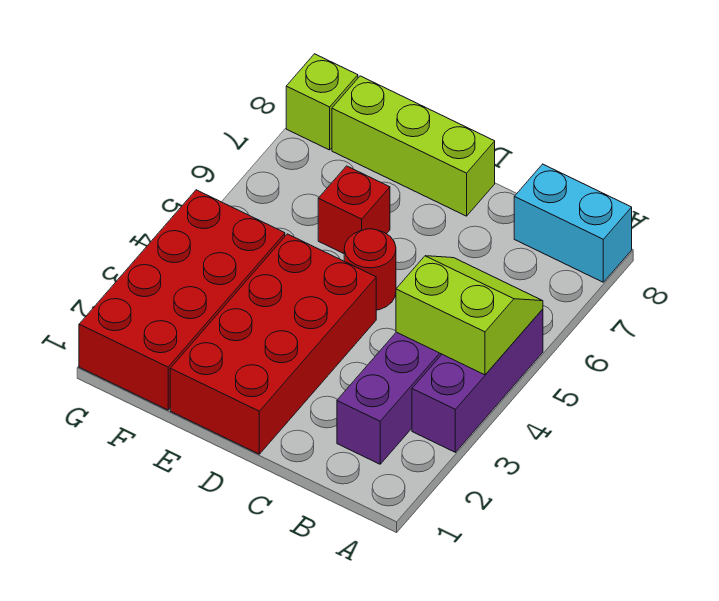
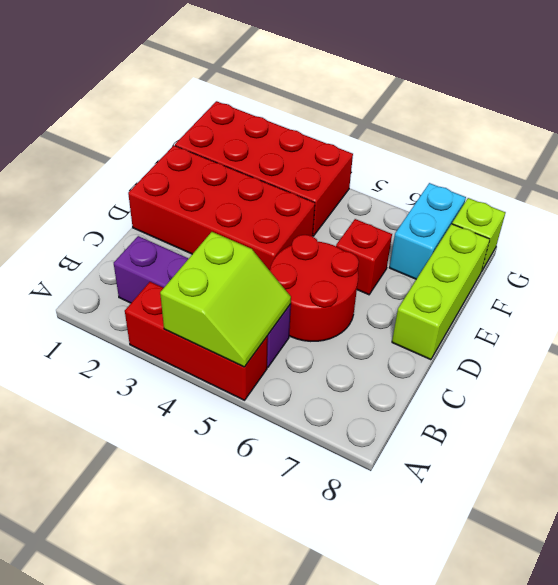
purple brick A3:A5 level 1 -> red brick A3:A5 level 1
cyan brick A8:B8 level 1 -> cyan brick F7:G7 level 1
red round brick D5 level 1 -> red round brick C5:D6 level 1

